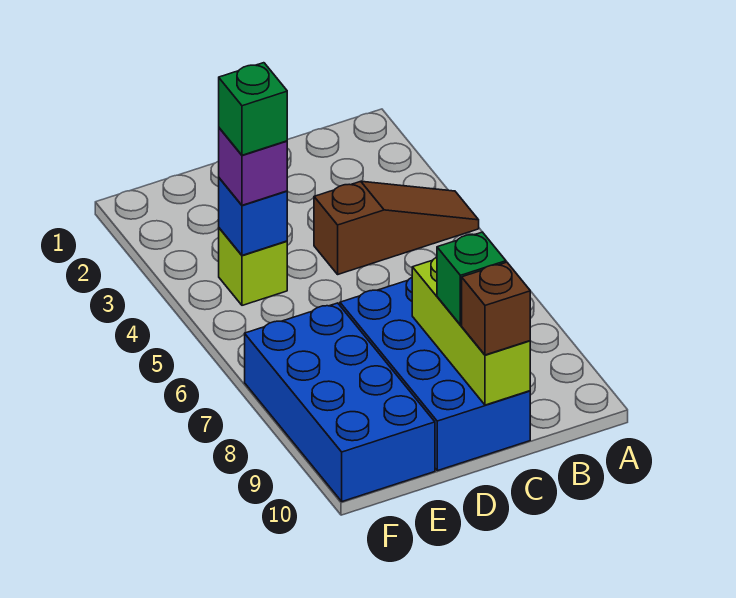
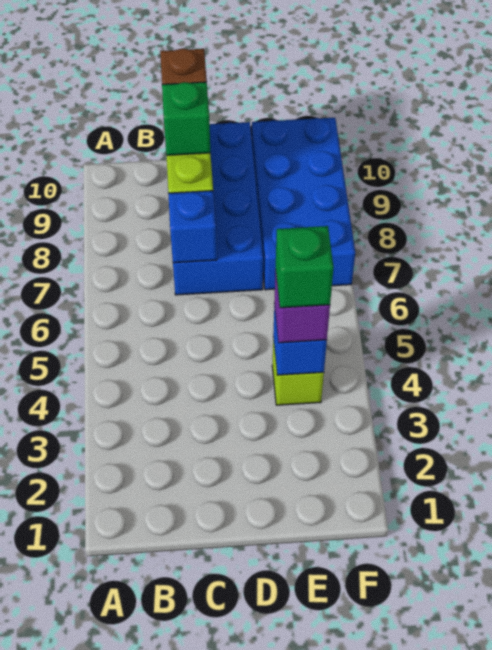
brown slope A4:C4 level 1 top C -> none
none -> blue brick C7 level 2

